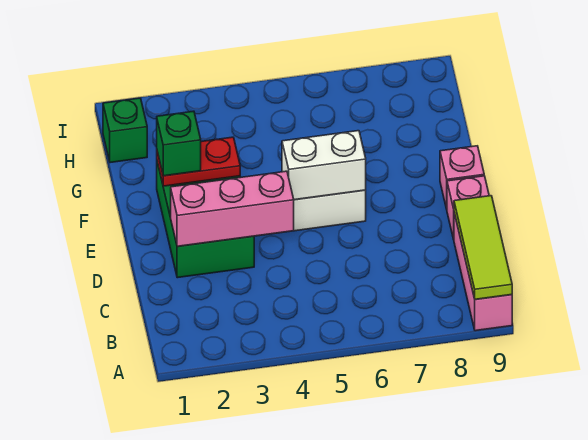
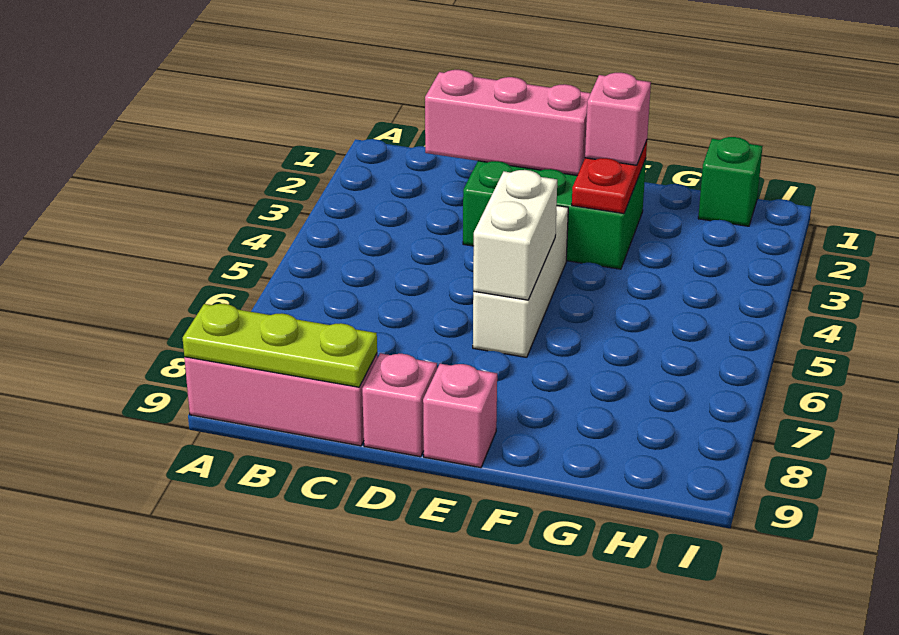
lime tile A9:C9 level 2 -> lime plate A9:C9 level 2
pink brick D2:D4 level 2 -> pink brick C2:E2 level 2
green brick F2 level 3 -> pink brick F2 level 3

